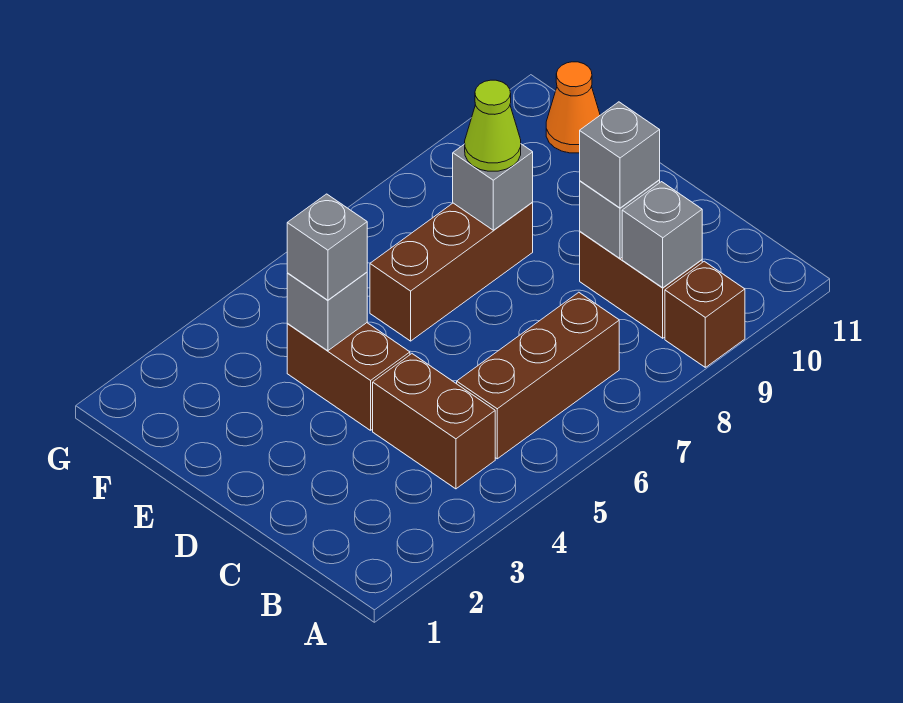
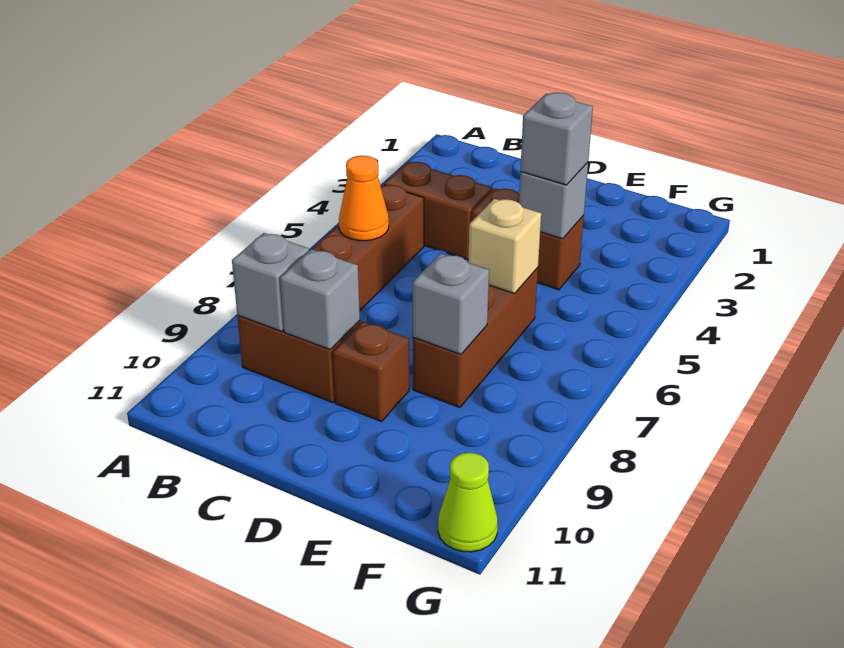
brown brick A9 level 1 -> brown brick D9 level 1
grey brick C9 level 3 -> none
none -> tan brick E6 level 2
lime cone E8 level 3 -> lime cone G11 level 1
orange cone F11 level 1 -> orange cone B6 level 2

